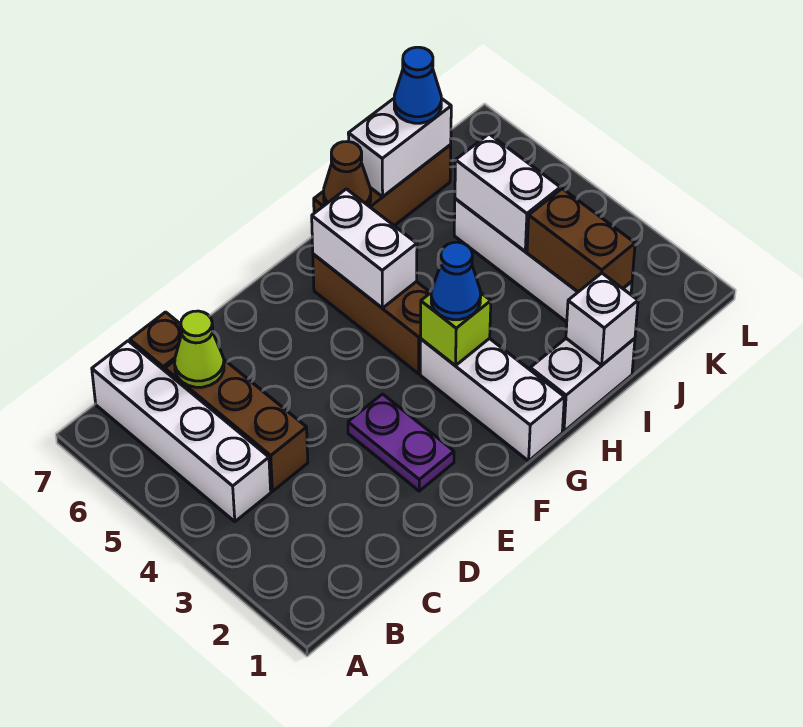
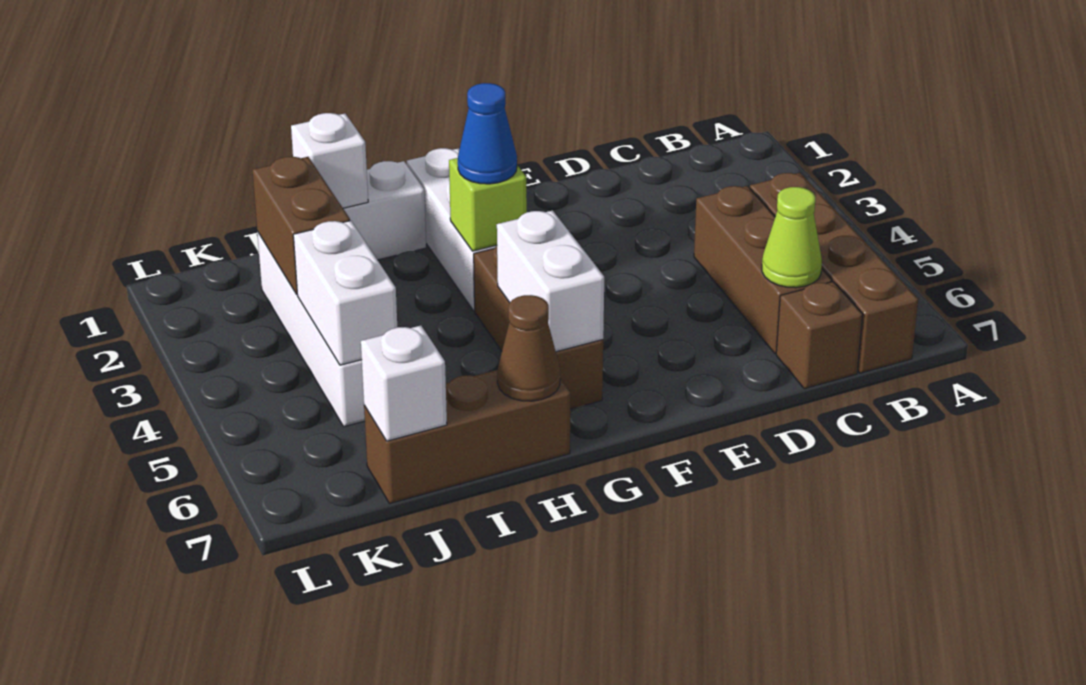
white brick B4:B7 level 1 -> brown brick B4:B7 level 1
purple plate E2:E3 level 1 -> none
white brick I7:J7 level 2 -> white brick J7 level 2
blue cone J7 level 3 -> none

